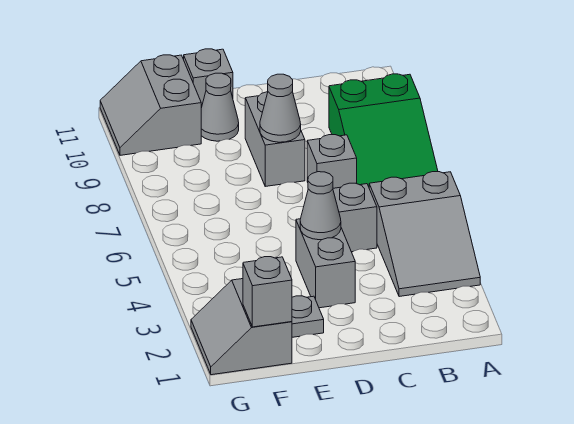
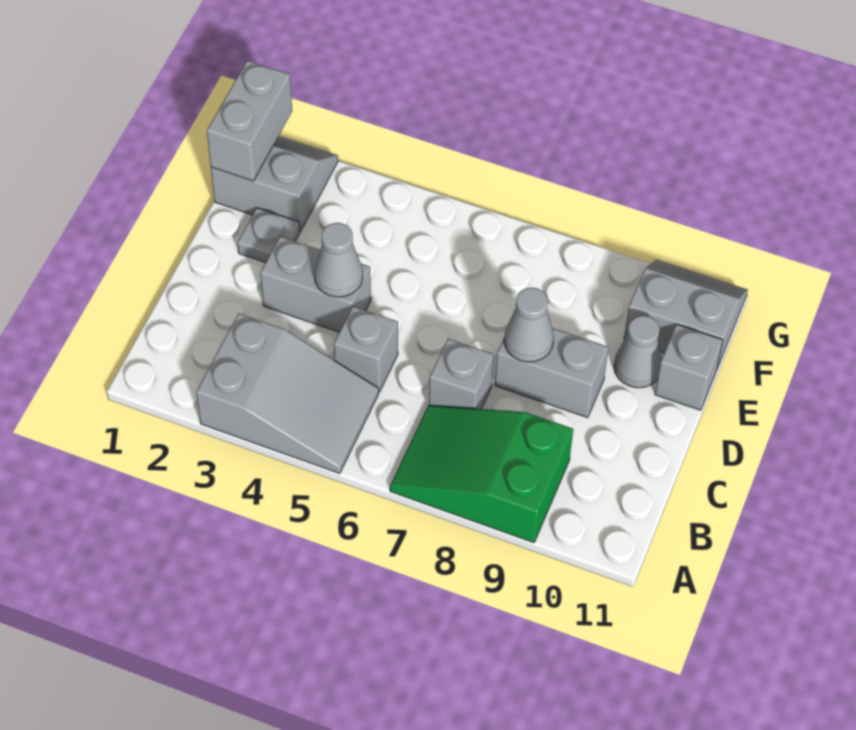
grey slope A3:B5 level 1 top 5 -> grey slope A3:B5 level 1 top 3
grey brick F1 level 2 -> grey brick F1:G1 level 2

